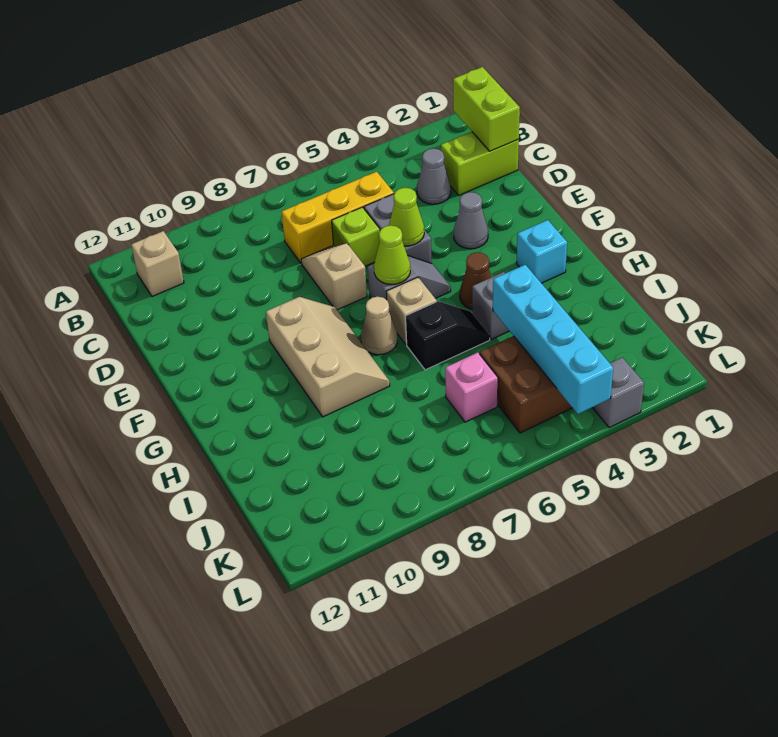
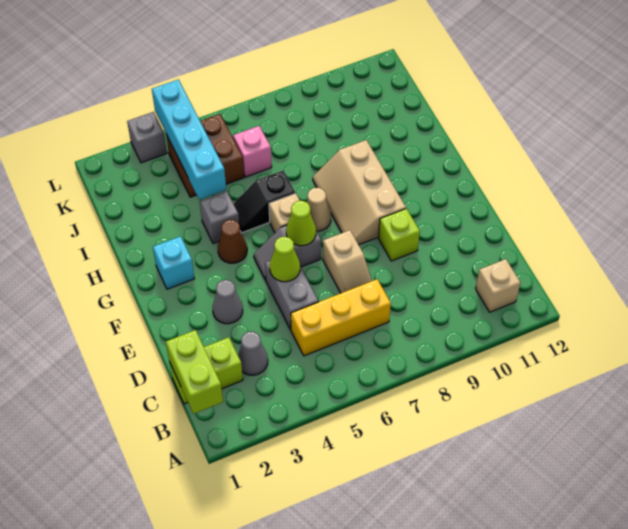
lime brick D6 level 1 -> lime brick E9 level 1

